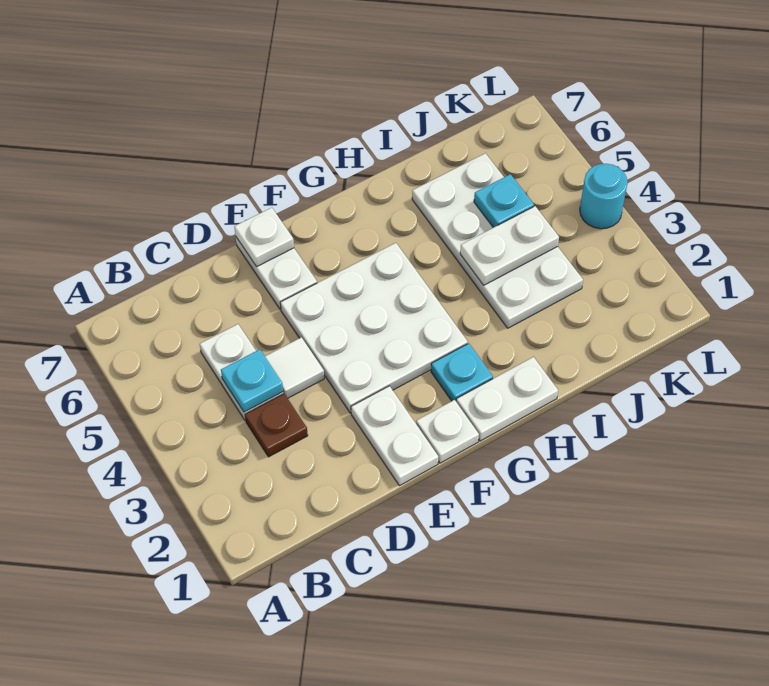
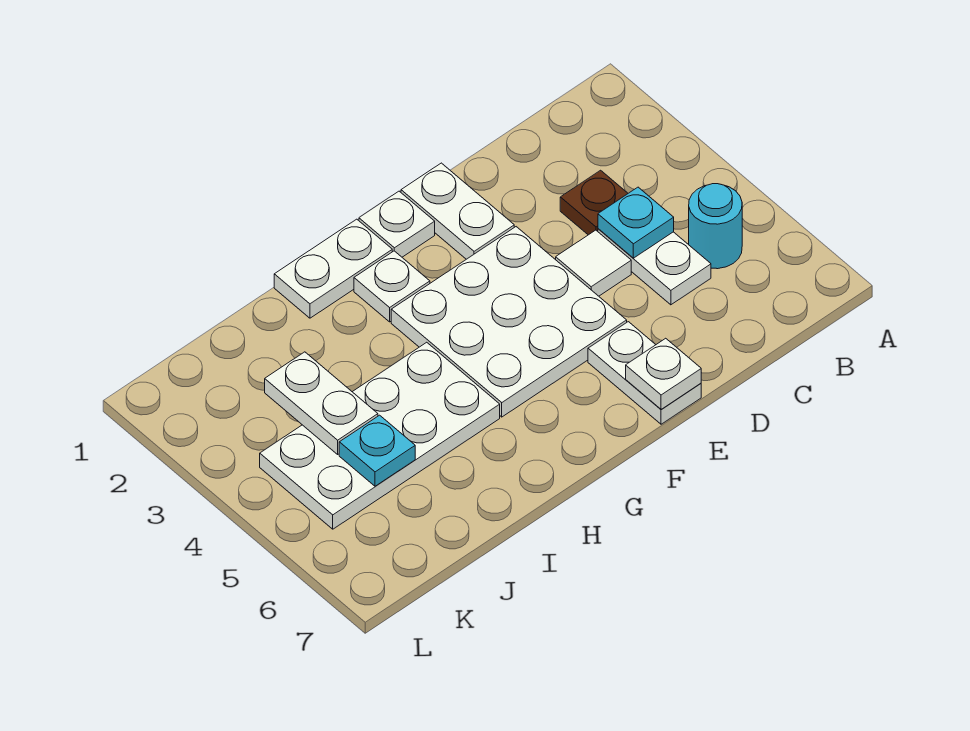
cyan plate G2 level 1 -> white plate G2 level 1
white plate I3:J6 level 1 -> white plate H4:K5 level 1
white plate I4:J4 level 2 -> white plate J3:J4 level 2
cyan round brick L4 level 1 -> cyan round brick B5 level 1

